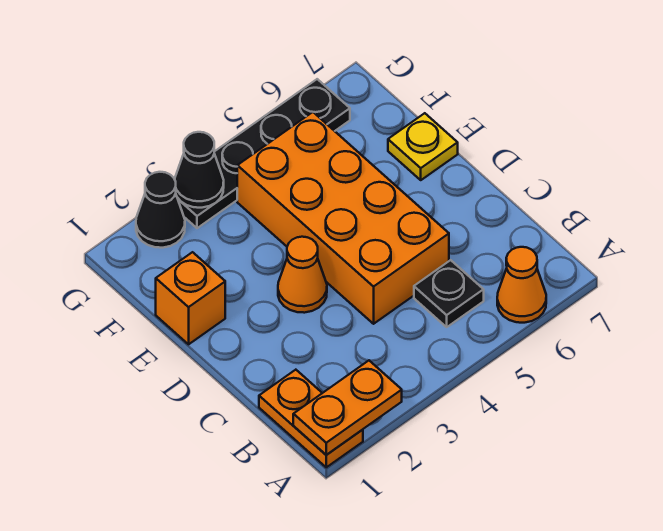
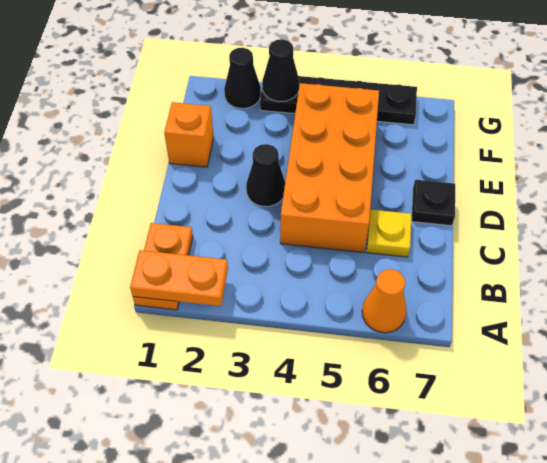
black plate B5 level 1 -> black plate D7 level 1
orange cone D3 level 1 -> black cone D3 level 1
yellow plate E7 level 1 -> yellow plate C6 level 1

